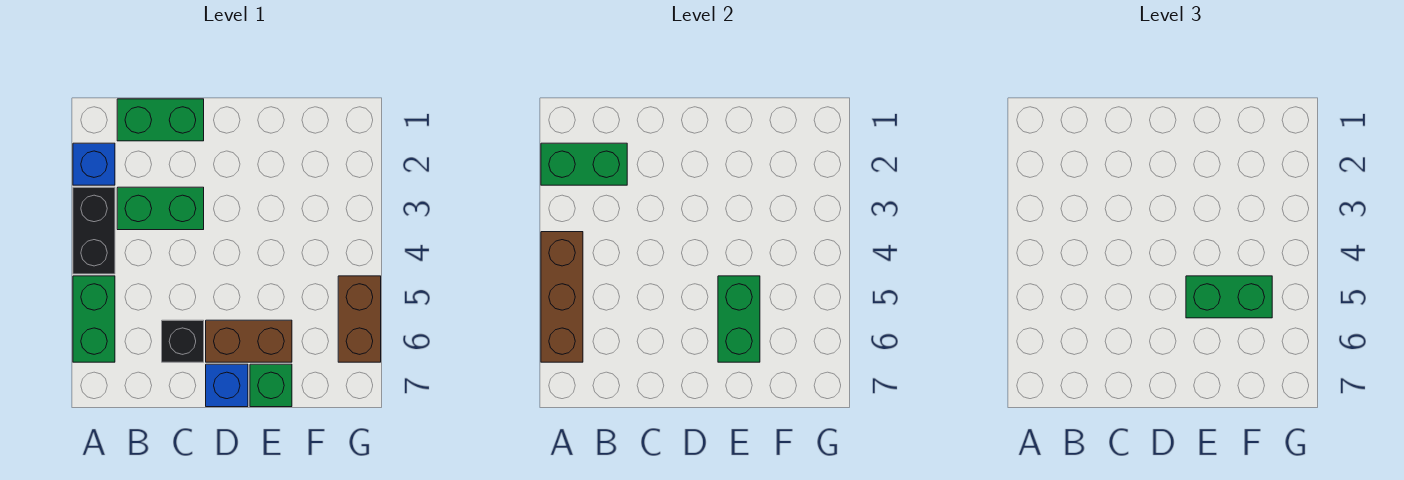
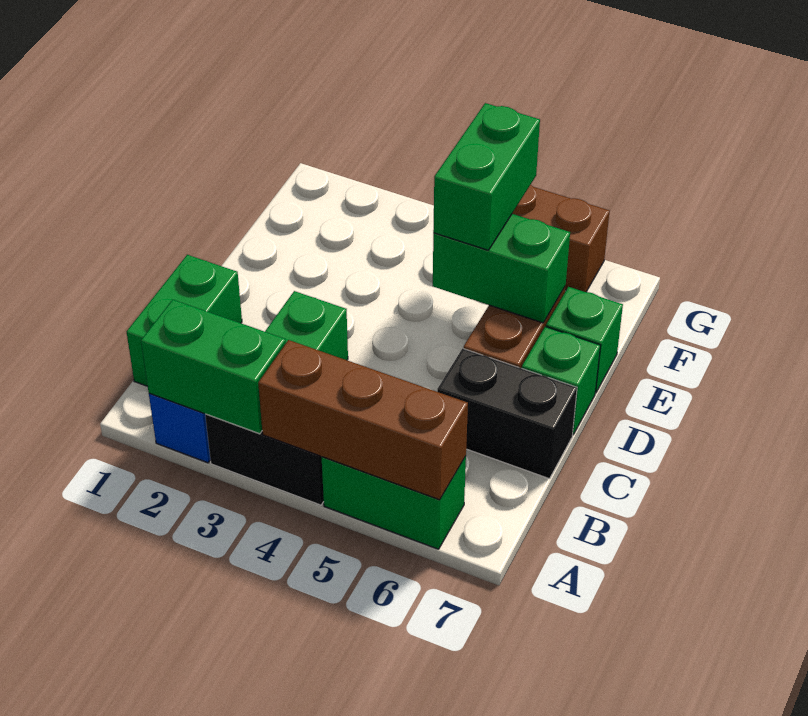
green brick A2:B2 level 2 -> green brick A2:A3 level 2
black brick C6 level 1 -> black brick C6:C7 level 1
blue brick D7 level 1 -> green brick D7 level 1

